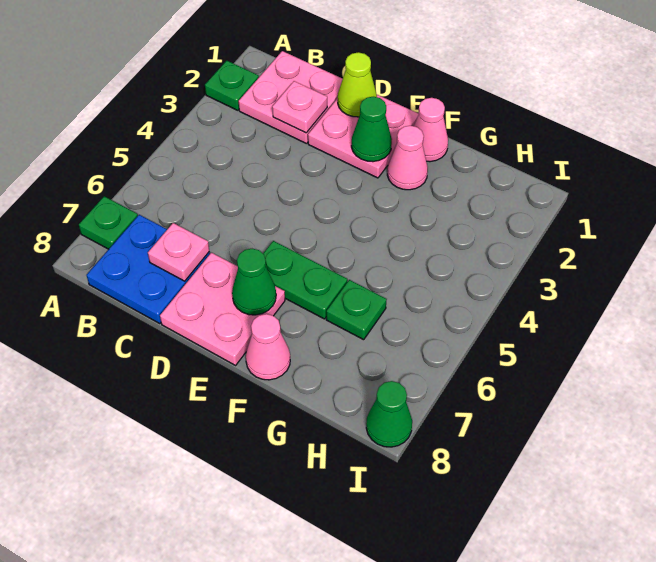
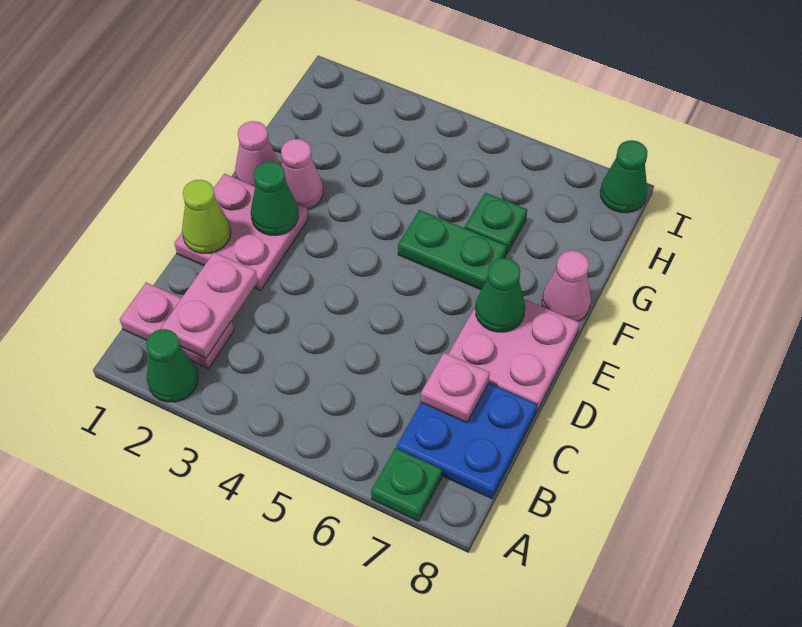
green plate A2 level 1 -> green cone A2 level 1
pink plate B1:C2 level 1 -> pink plate B1:B2 level 1
pink plate C2 level 2 -> pink plate B2:C2 level 2
green plate E6:F6 level 1 -> green plate F5:F6 level 1

